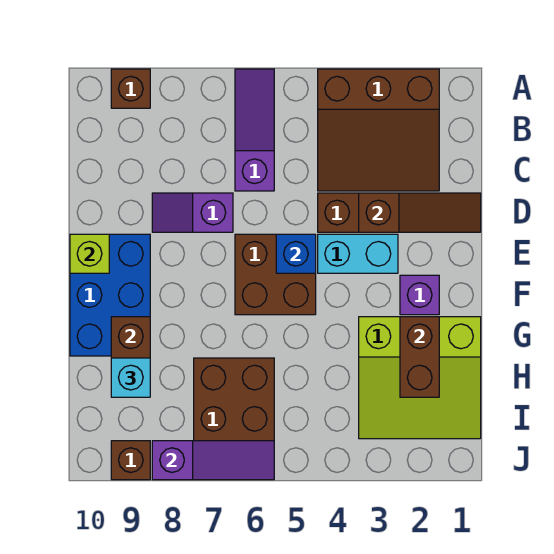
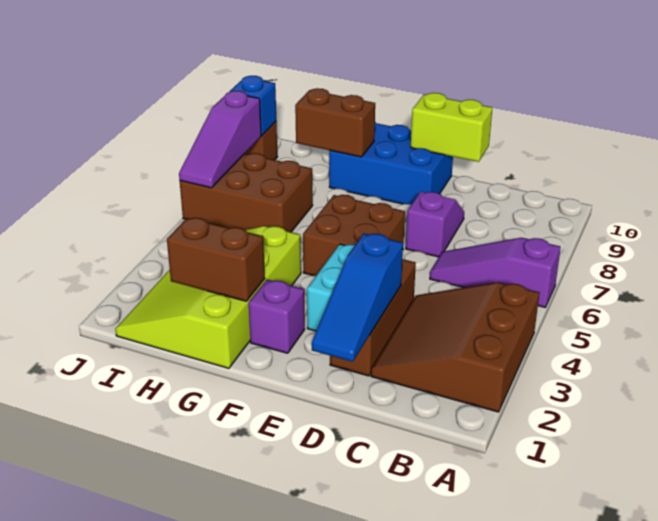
purple slope A6:C6 level 1 top C -> purple slope A6:C6 level 1 top A
brown brick A9 level 1 -> none
brown slope D1:D3 level 2 top 3 -> blue slope D1:D3 level 2 top 3
blue brick E5 level 2 -> blue brick J9 level 2
lime brick E10 level 2 -> lime brick D10:E10 level 2
lime slope G1:I3 level 1 top G -> lime slope G1:I4 level 1 top G
cyan brick H9 level 3 -> none

